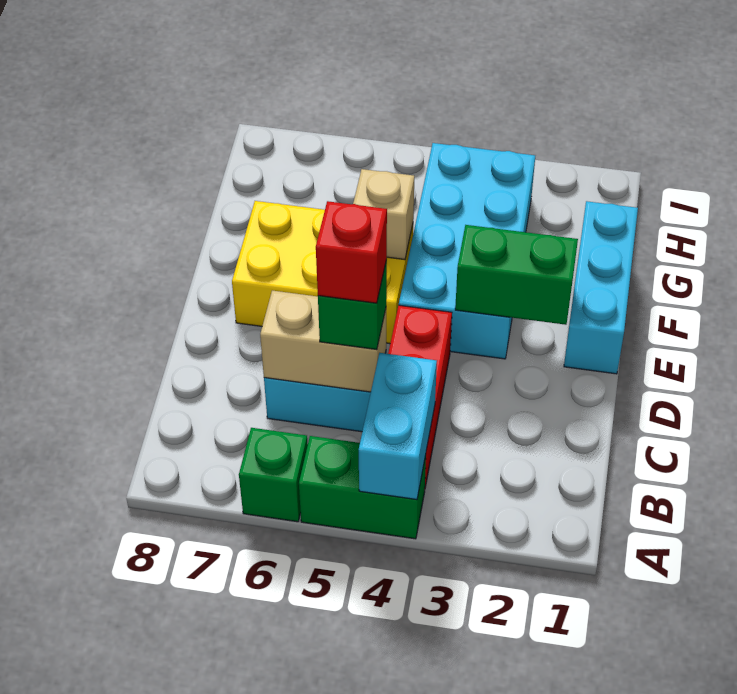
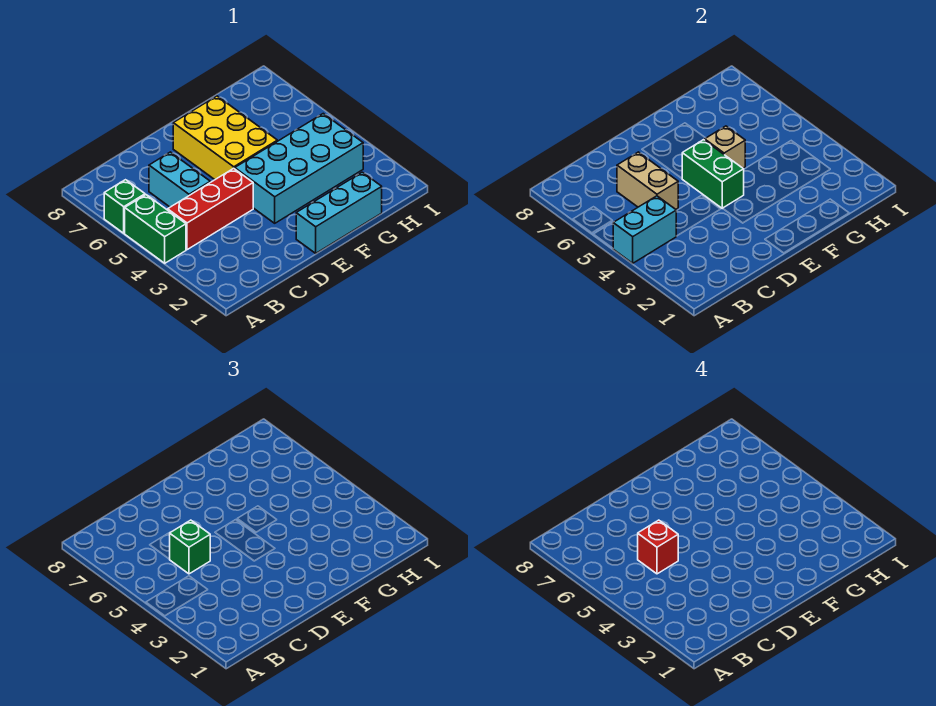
green brick E2:E3 level 2 -> green brick E4:E5 level 2

